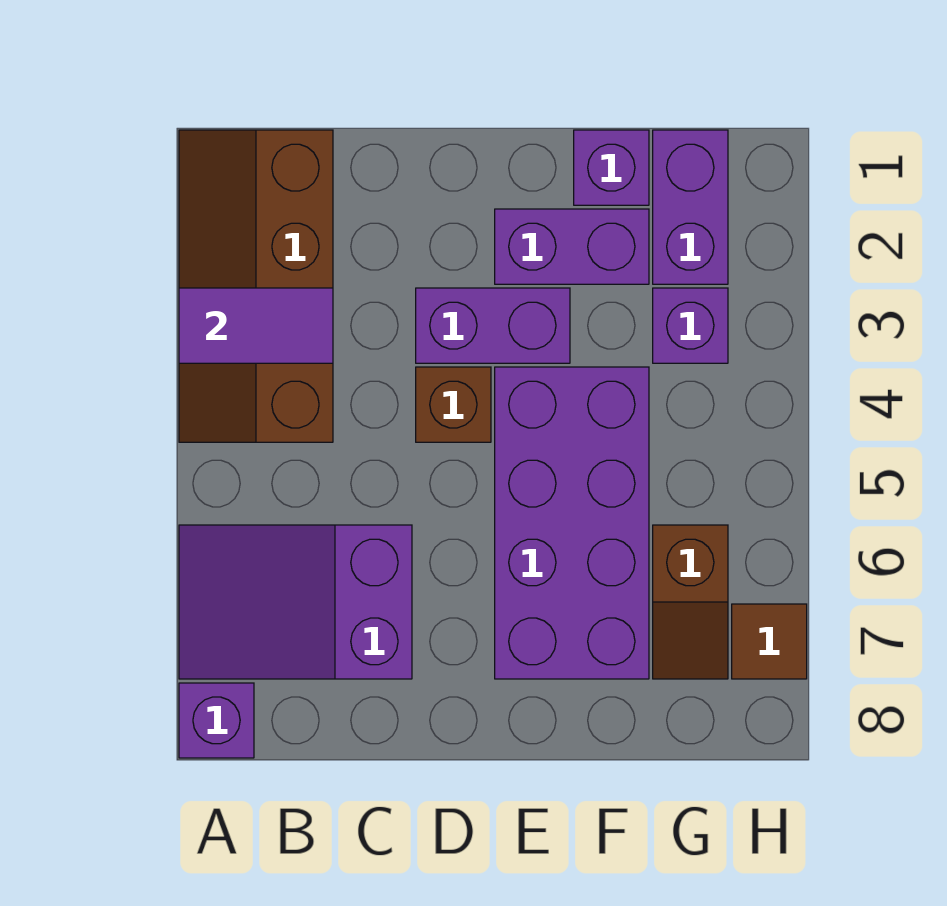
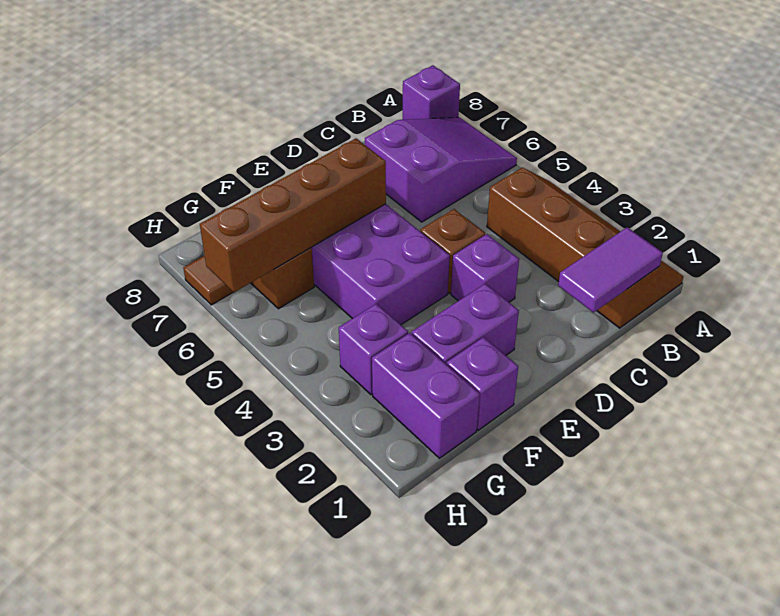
purple tile A3:B3 level 2 -> purple tile B1:C1 level 2
purple brick D3:E3 level 1 -> purple brick D3 level 1
none -> brown brick E6:H6 level 2

